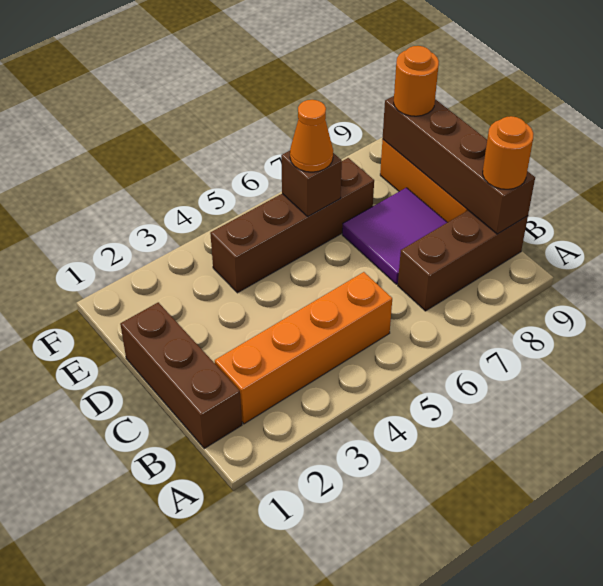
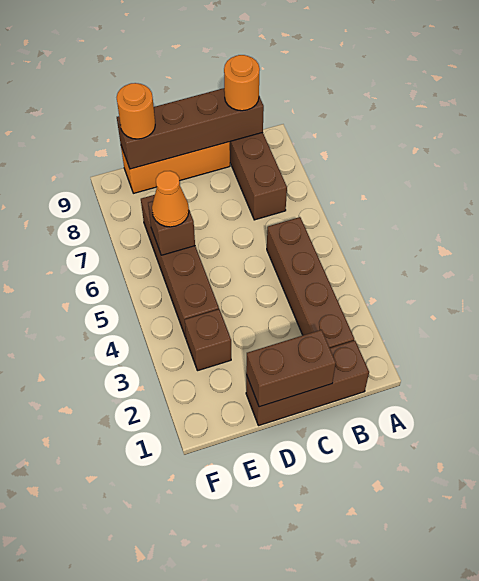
orange brick B2:B5 level 1 -> brown brick B2:B5 level 1
none -> brown brick C1:D1 level 2
purple tile C7:D8 level 1 -> none
none -> brown brick E3 level 1

